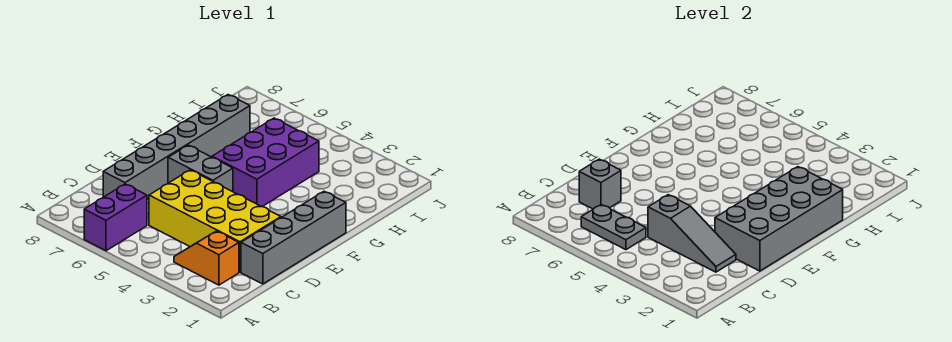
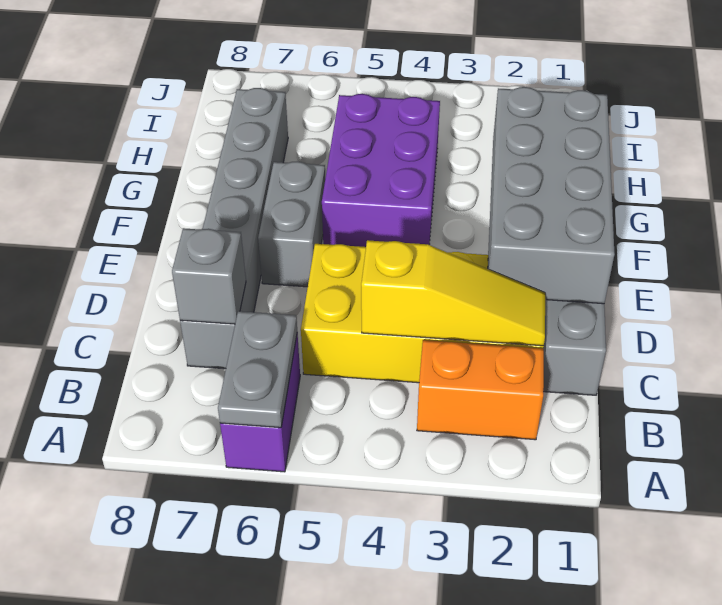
orange slope B2:B3 level 1 top 2 -> orange brick B2:B3 level 1
grey plate B5:B6 level 2 -> grey plate A6:B6 level 2
grey slope C2:C4 level 2 top 4 -> yellow slope C2:C4 level 2 top 4
grey brick E5:E6 level 1 -> grey brick E6:F6 level 1

